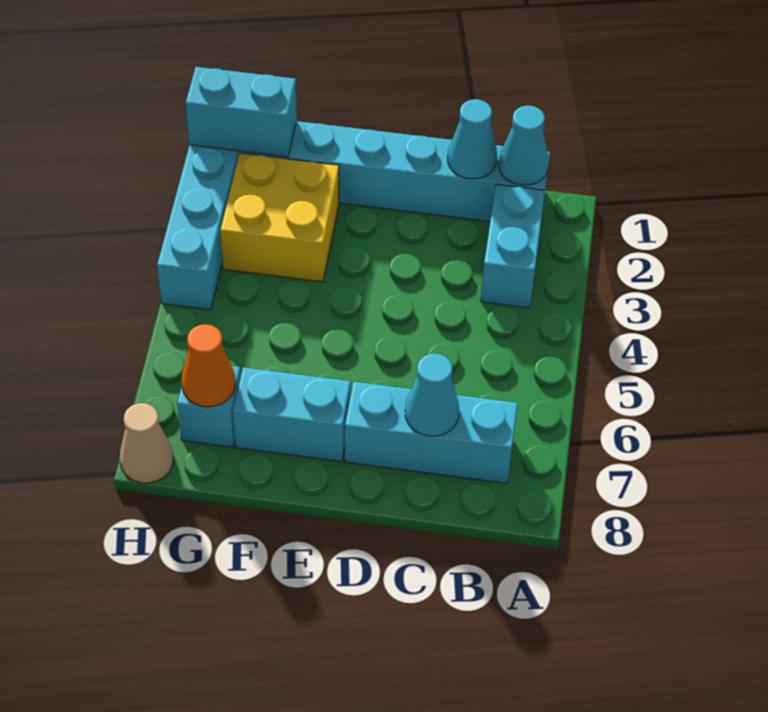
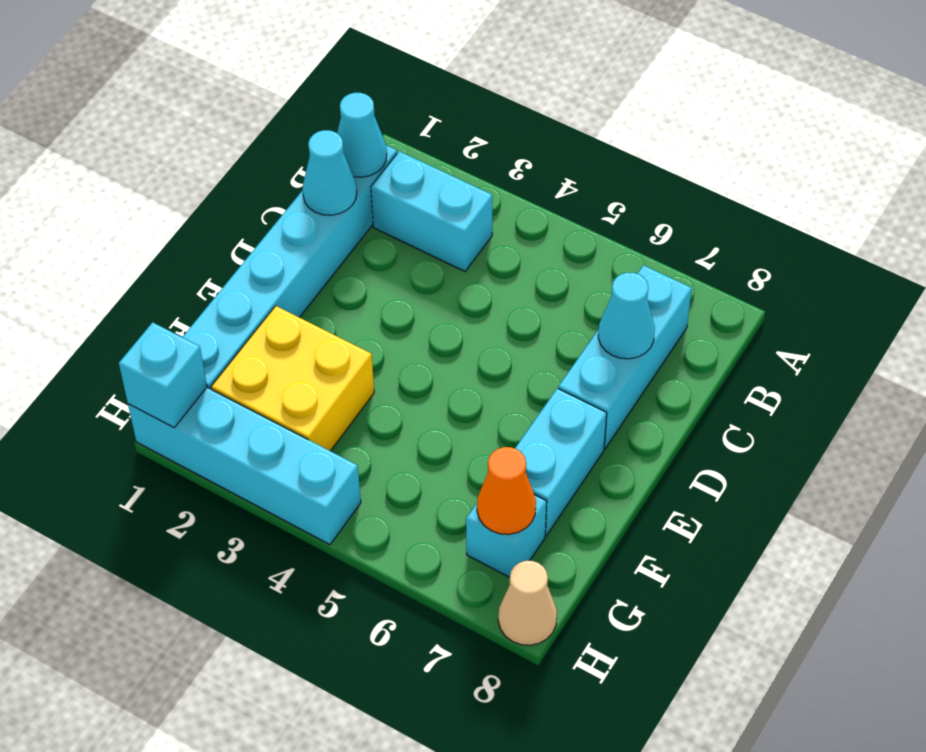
cyan brick G1:H1 level 2 -> cyan brick H1 level 2

